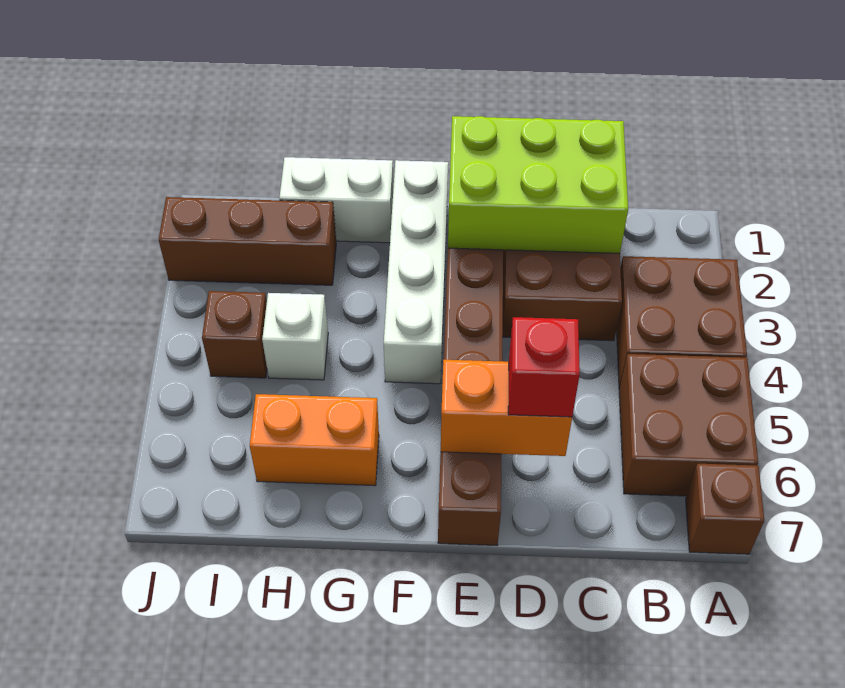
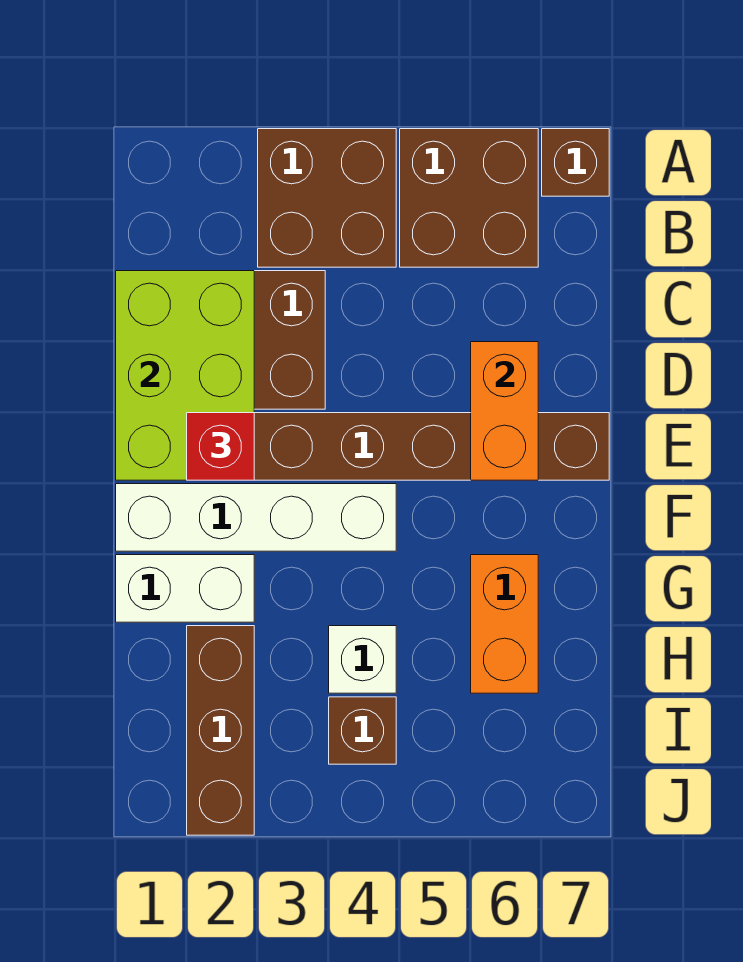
red brick D6 level 3 -> red brick E2 level 3
white brick G1:H1 level 1 -> white brick G1:G2 level 1

